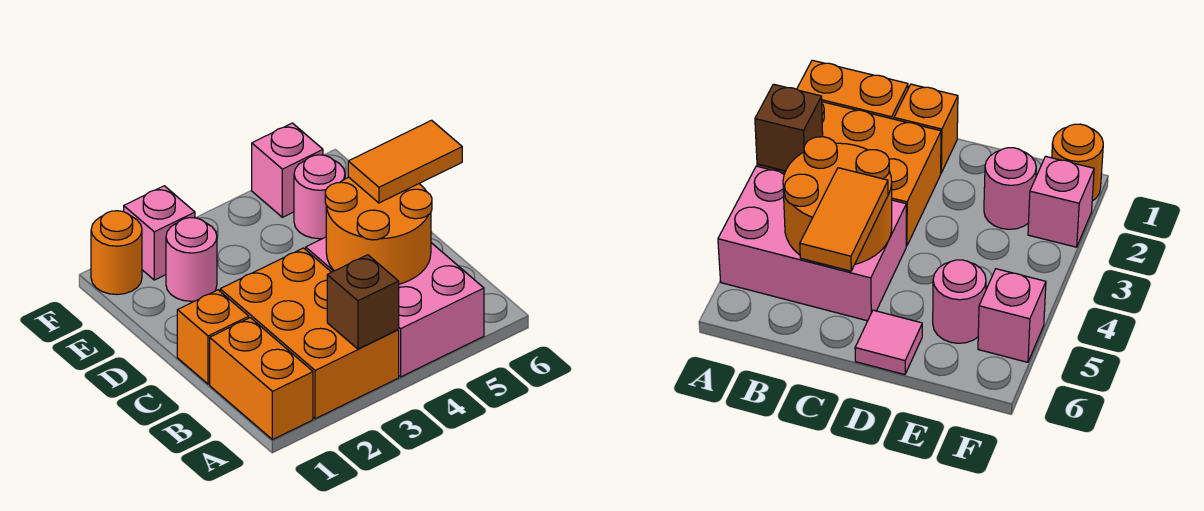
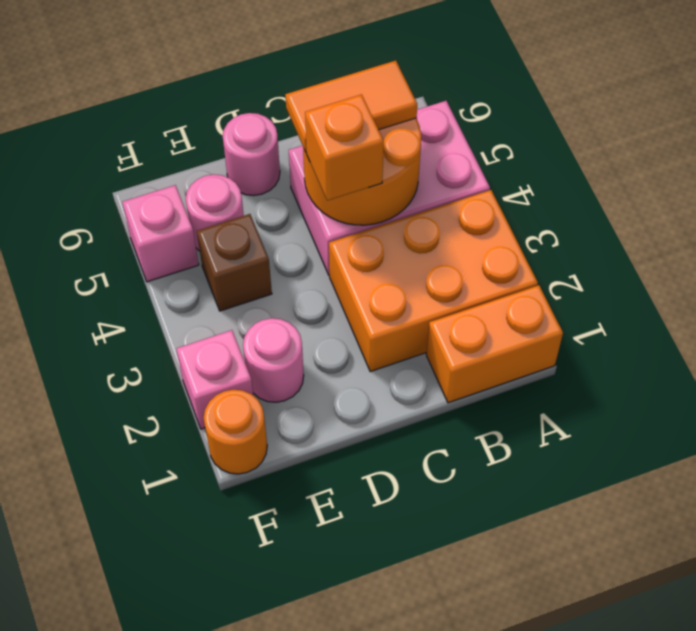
brown brick A3 level 2 -> brown brick E4 level 1
orange brick C1 level 1 -> orange brick C4 level 3
orange tile C5:C6 level 3 -> orange tile B5:C5 level 3
pink tile D6 level 1 -> pink round brick D6 level 1

